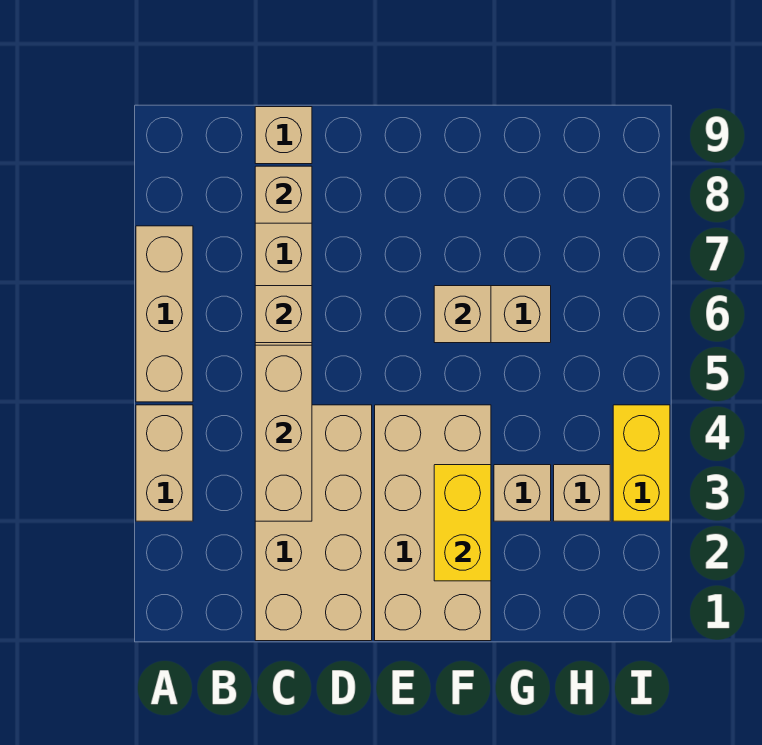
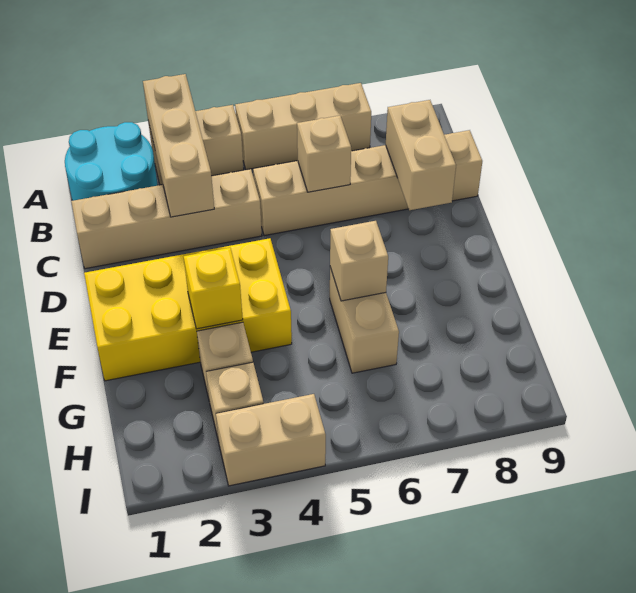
none -> cyan round brick A1:B2 level 1
tan brick C1:D4 level 1 -> tan brick C1:C4 level 1
tan brick C3:C5 level 2 -> tan brick A3:C3 level 2
tan brick C8 level 2 -> tan brick C8:D8 level 2
tan brick E1:F4 level 1 -> yellow brick E1:F4 level 1
yellow brick F2:F3 level 2 -> yellow brick F3 level 2
yellow brick I3:I4 level 1 -> tan brick I3:I4 level 1

